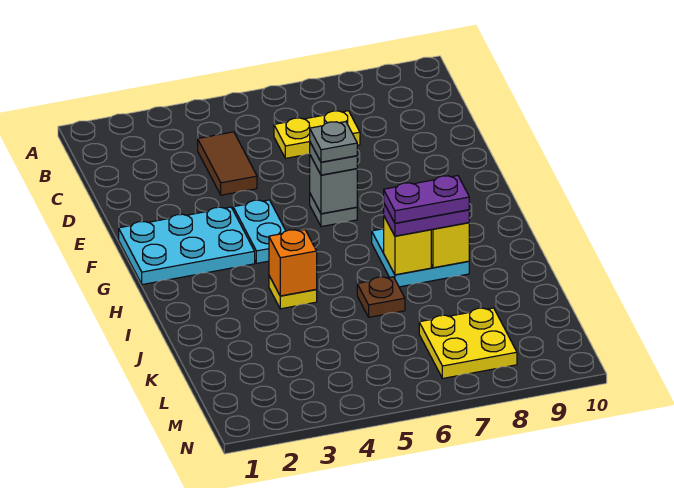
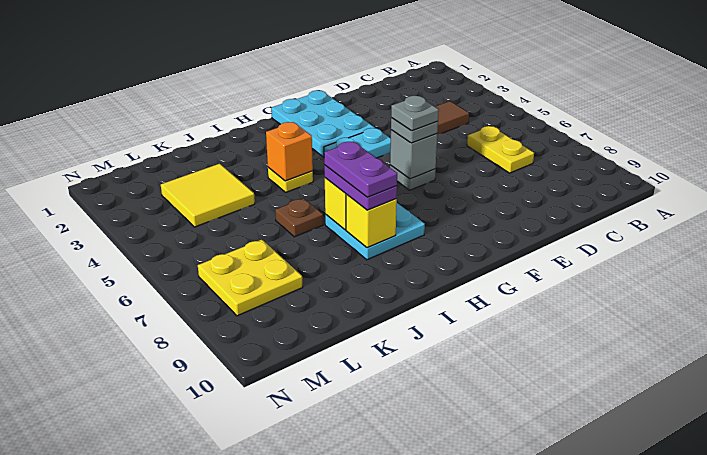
none -> yellow tile K3:L4 level 1

